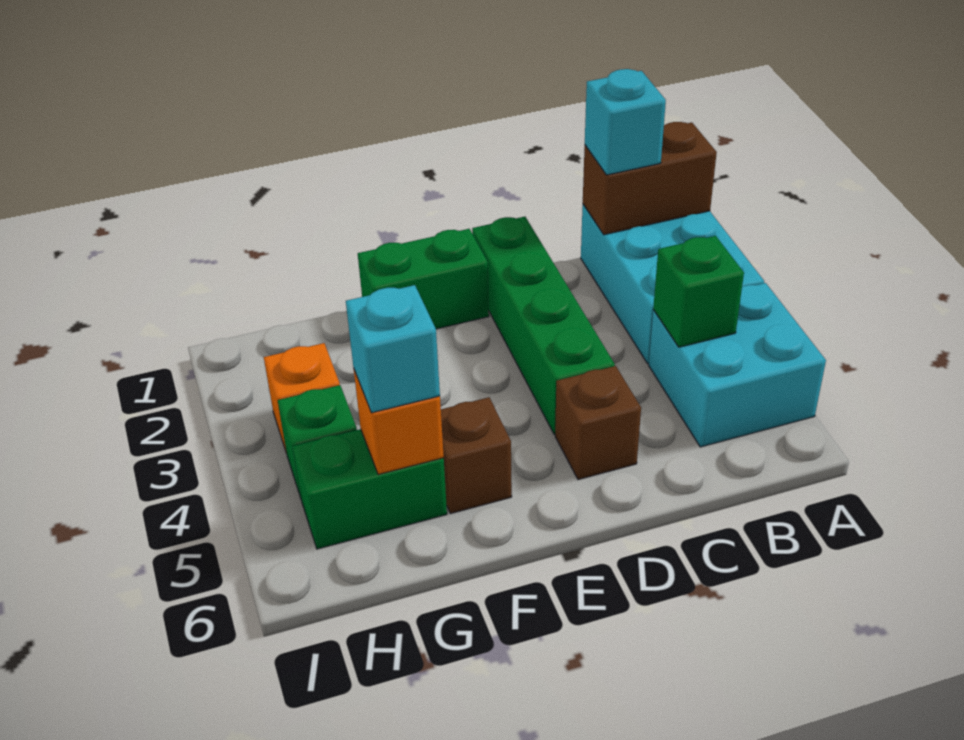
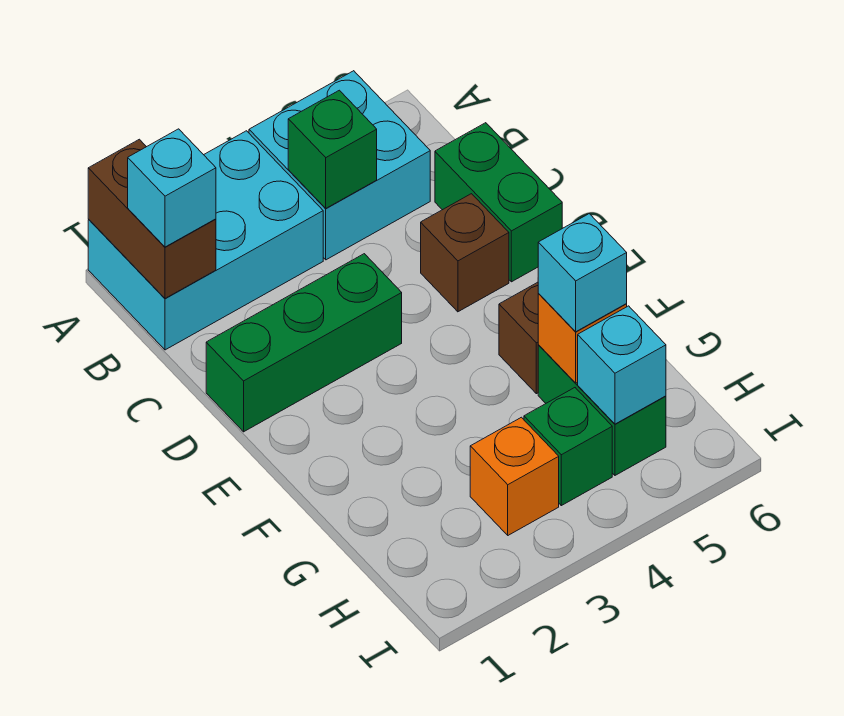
green brick D1:D4 level 1 -> green brick D1:D3 level 1
green brick E1:F1 level 1 -> green brick C6:D6 level 1
none -> cyan brick H5 level 2

